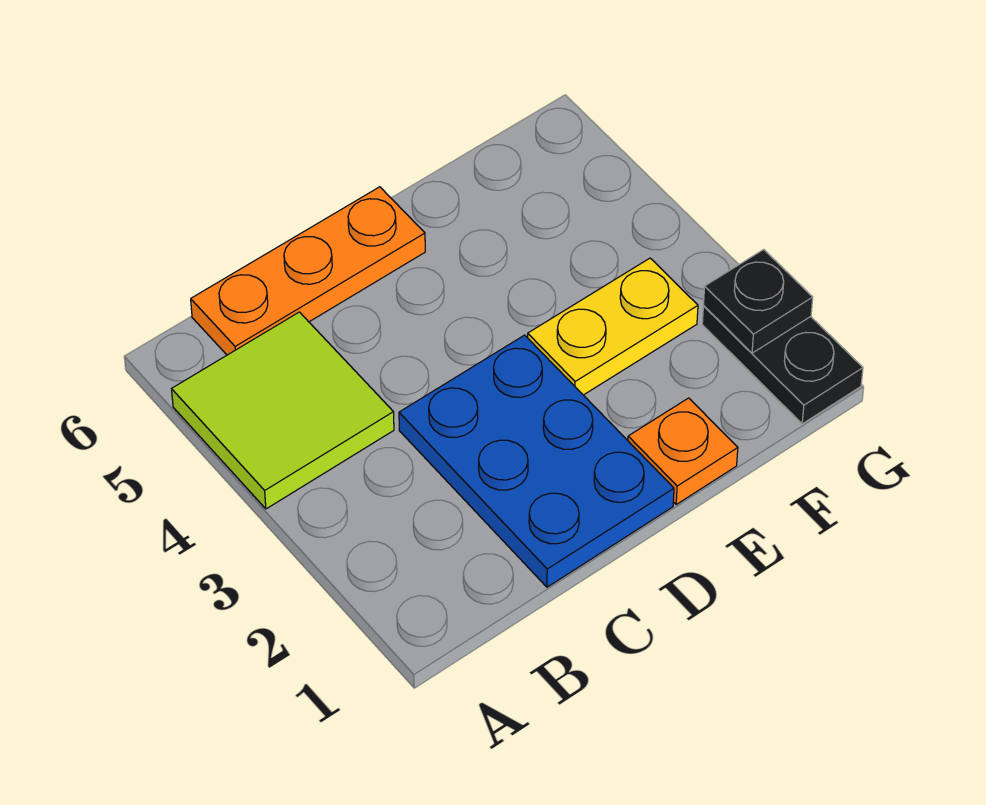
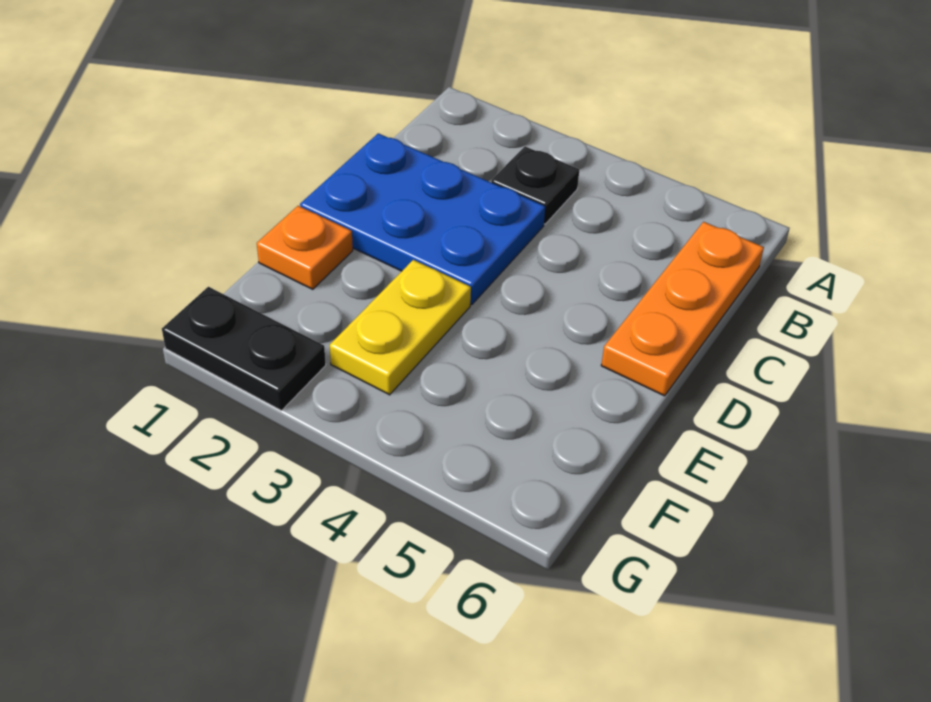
lime tile A4:B5 level 1 -> none
black plate G2 level 2 -> black plate B3 level 1

